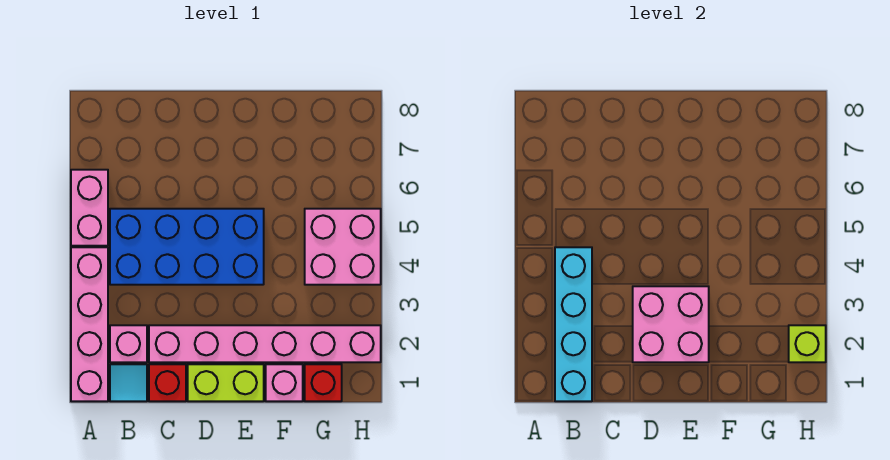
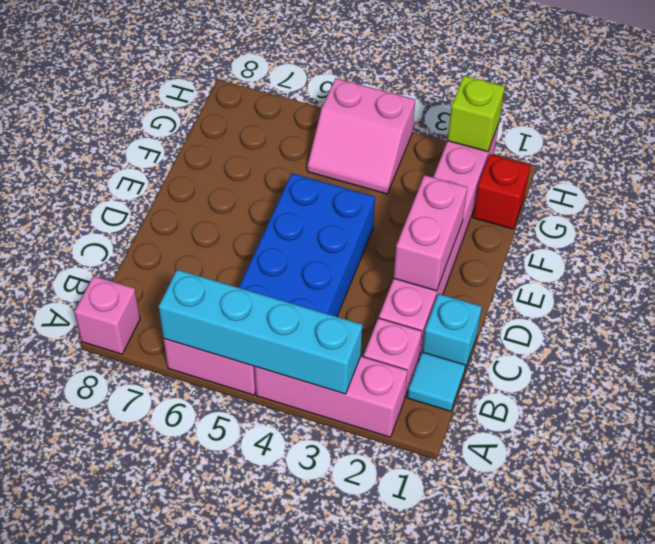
pink brick A1:A4 level 1 -> pink brick A2:A4 level 1
cyan brick B1:B4 level 2 -> cyan brick A3:A6 level 2
red brick C1 level 1 -> cyan brick C1 level 1
lime brick D1:E1 level 1 -> none
pink brick D2:E3 level 2 -> pink brick D2:E2 level 2
pink brick F1 level 1 -> pink brick A8 level 1
pink brick G4:H5 level 1 -> pink slope G4:H5 level 1 top H

